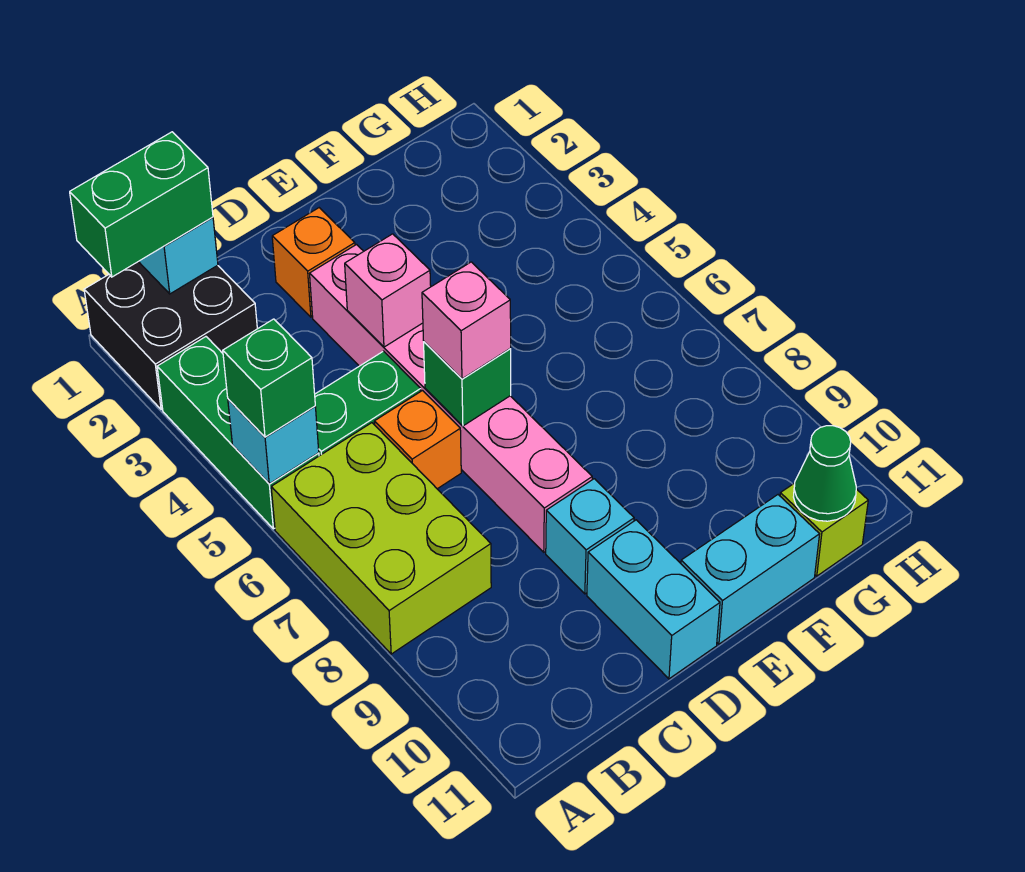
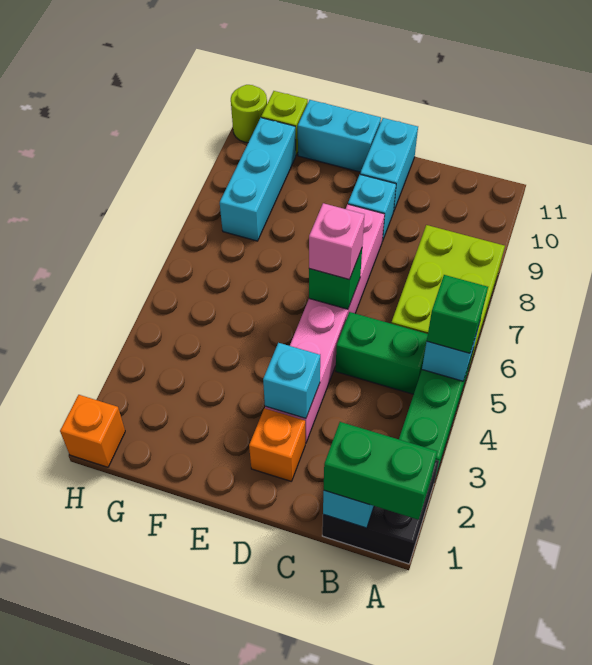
orange brick C6 level 1 -> orange brick H1 level 1
none -> cyan brick D3 level 2
pink brick D4 level 2 -> none
none -> cyan brick G8:G10 level 1
green cone G11 level 2 -> none
none -> lime round brick H11 level 1

